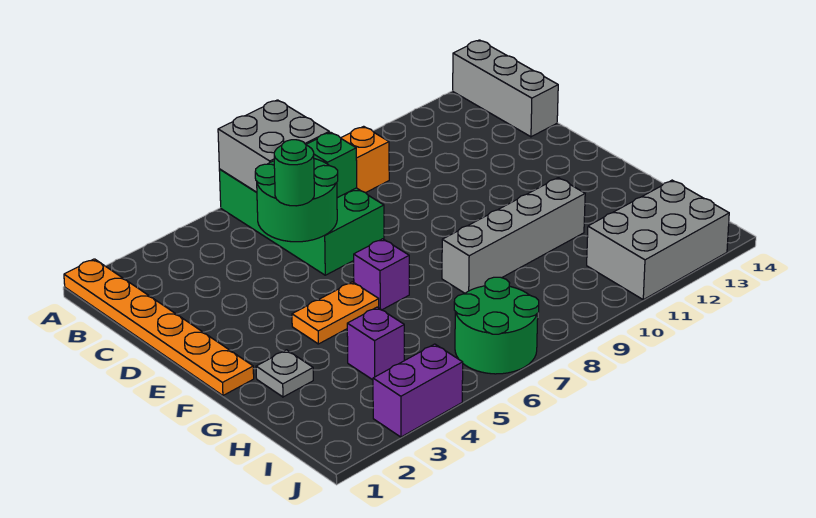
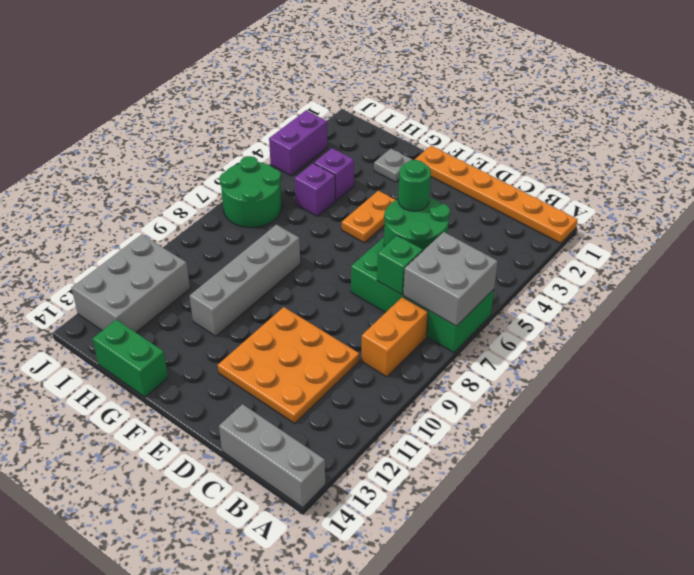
none -> orange plate C10:E12 level 1
purple brick F6 level 1 -> purple brick H5 level 1
none -> green brick G14:H14 level 1

